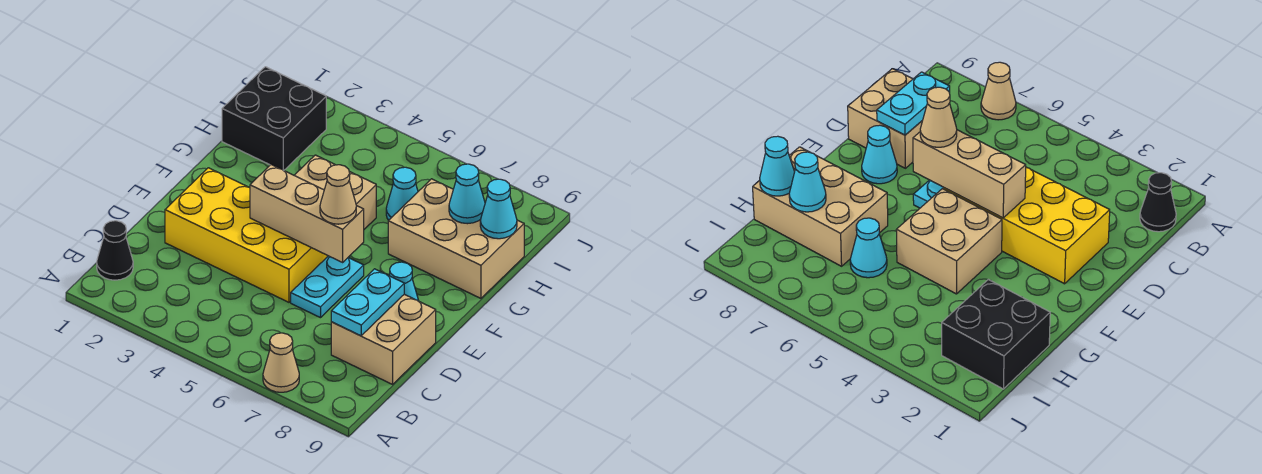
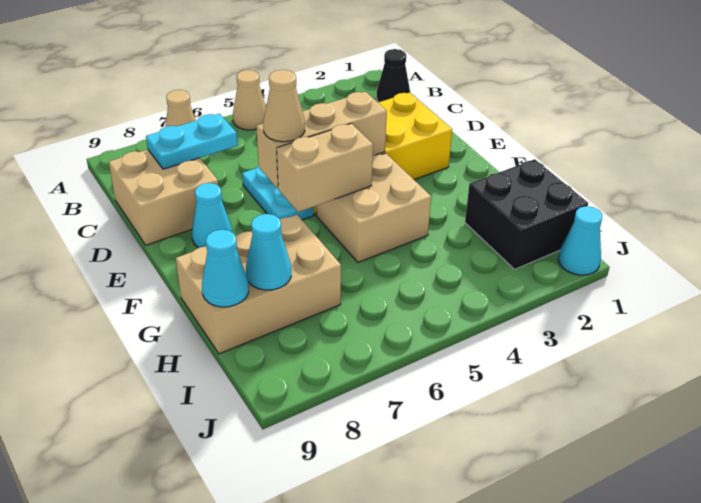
none -> tan cone A5 level 1
cyan plate C8:D8 level 2 -> cyan plate C7:C8 level 2
none -> tan brick F5:F6 level 2
cyan cone H6 level 1 -> cyan cone J1 level 1

